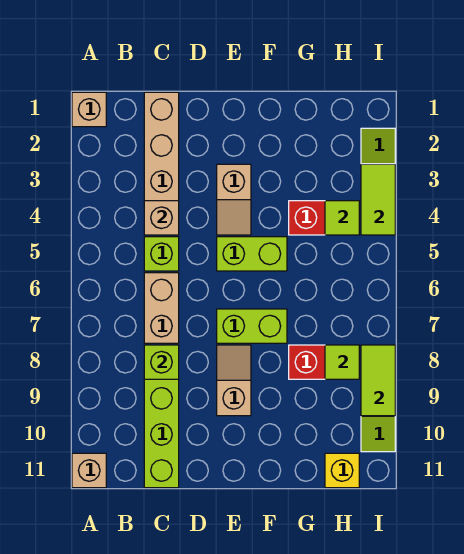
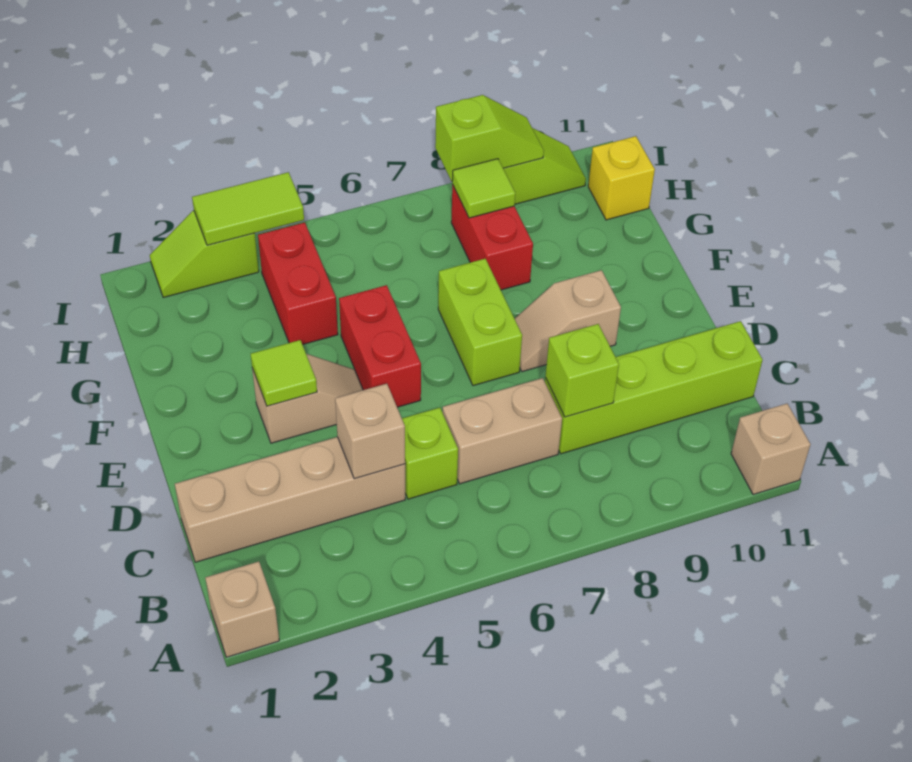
lime brick E5:F5 level 1 -> red brick E5:F5 level 1
lime tile H4 level 2 -> lime tile E3 level 2
lime tile I8:I9 level 2 -> lime slope I8:I9 level 2 top 8

